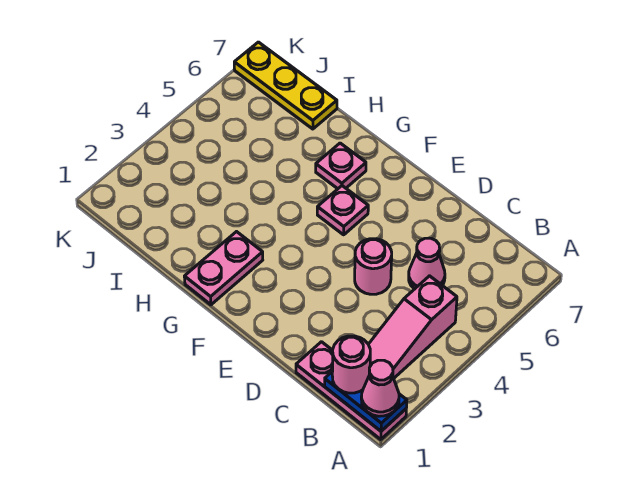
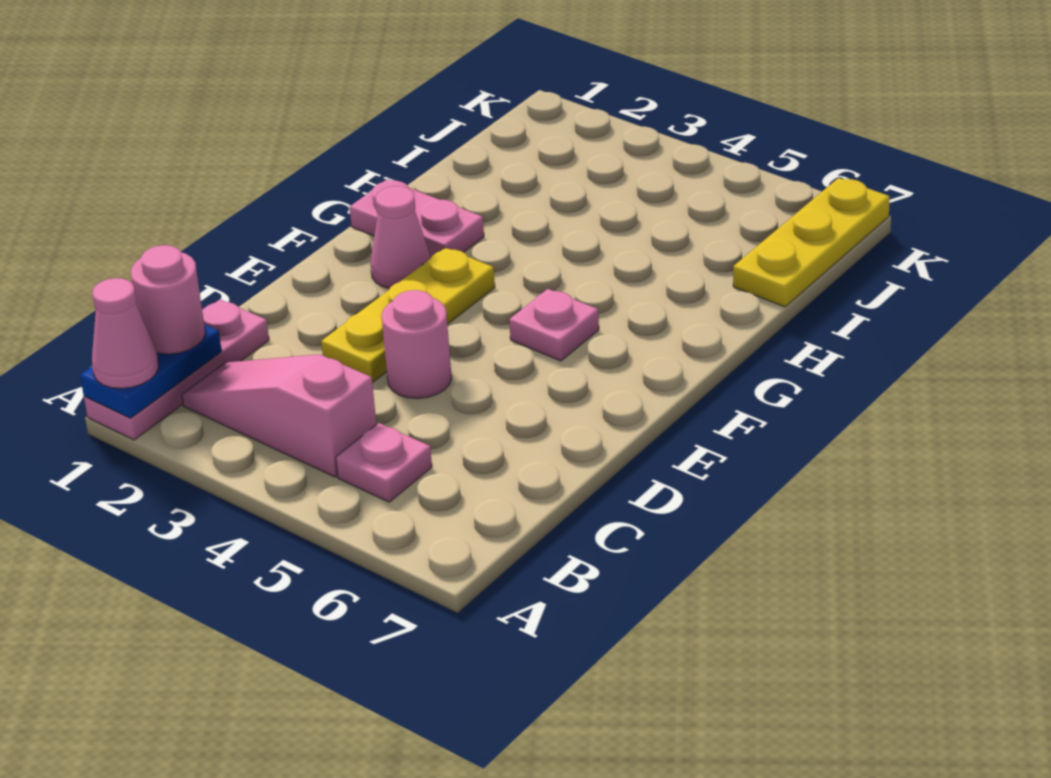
pink cone C5 level 1 -> pink cone F2 level 1
none -> yellow plate D3:F3 level 1
pink plate G6 level 1 -> pink plate B5 level 1

